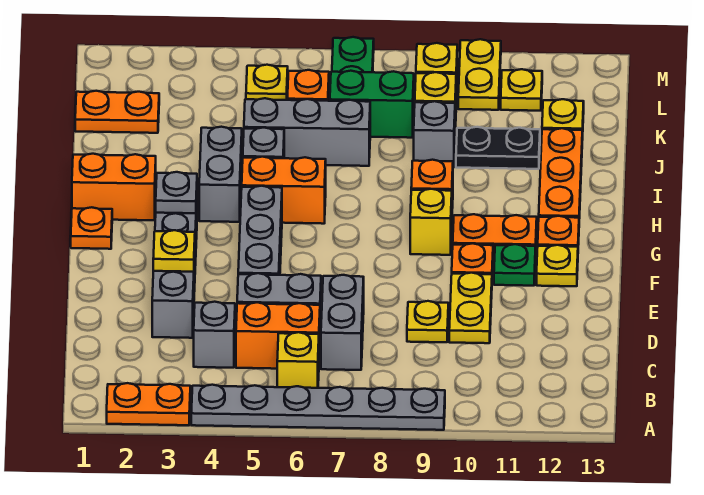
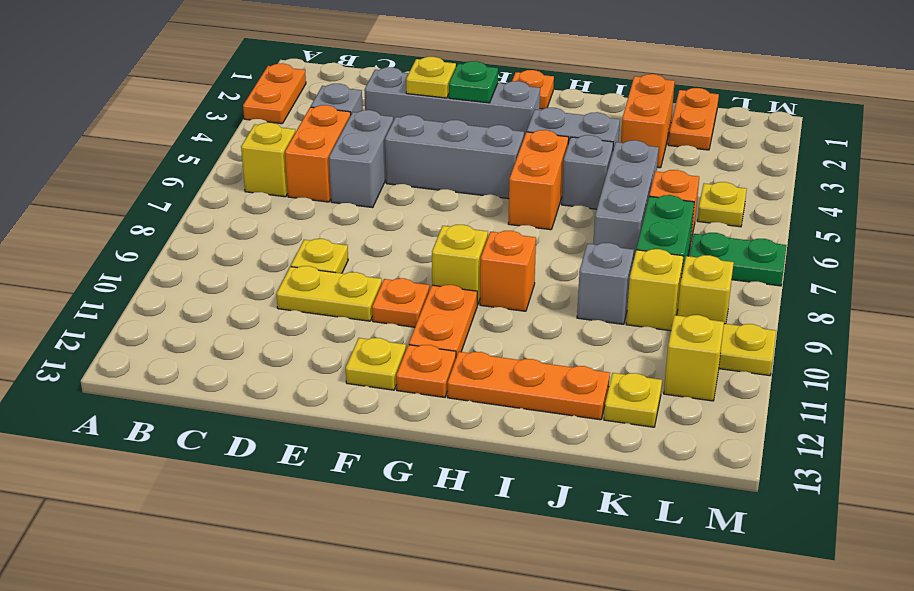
grey plate A4:A9 level 1 -> none
grey brick C7:D7 level 1 -> none
green plate F11 level 1 -> green plate F3 level 2
grey plate G3 level 2 -> none
orange brick H1:H2 level 1 -> orange brick J2:J3 level 1
black plate J10:J11 level 1 -> none
yellow plate L11 level 1 -> yellow brick L11 level 1

